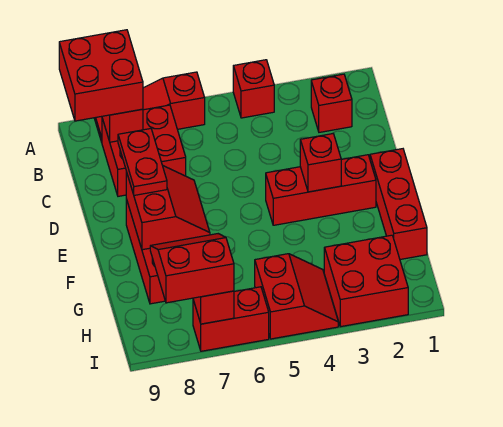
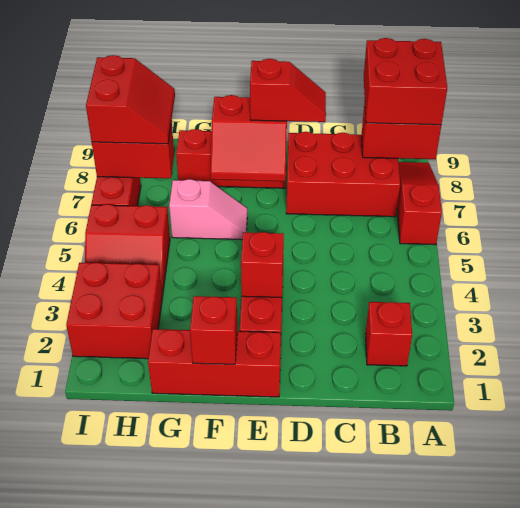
red brick A4 level 1 -> red brick F1 level 2
red brick B7:C8 level 1 -> red brick B7:D8 level 1
red plate D8:E8 level 3 -> red slope D8:E8 level 3 top E
none -> pink slope F6:G6 level 1 top G

